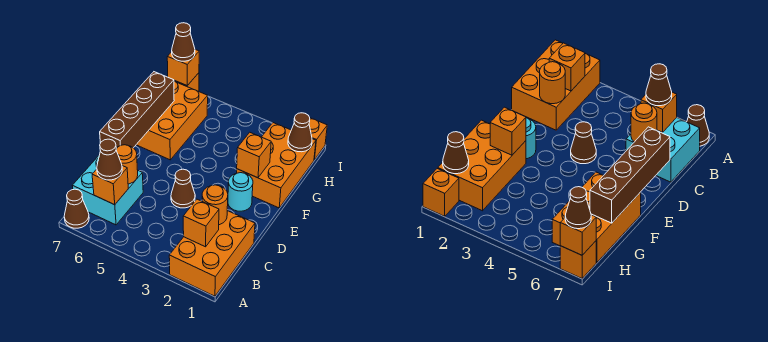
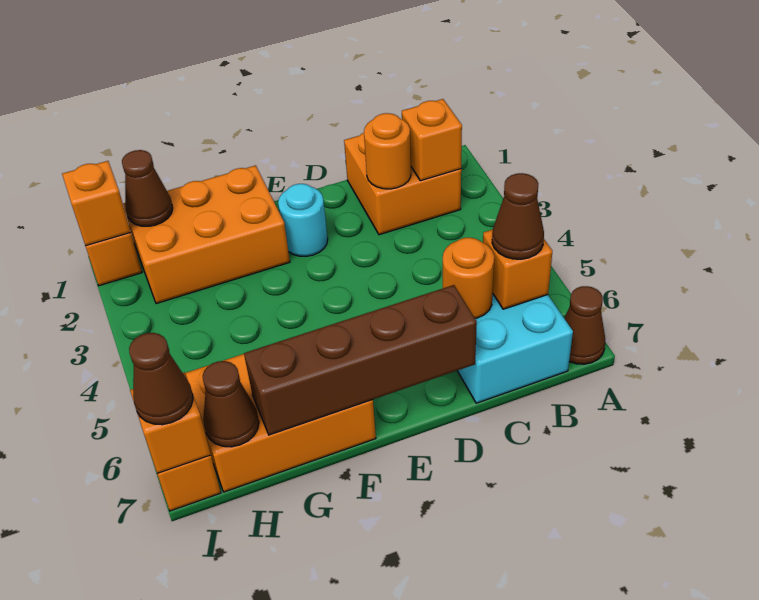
orange brick A1:C2 level 1 -> orange brick B1:C2 level 1
brown cone D4 level 1 -> brown cone H7 level 2
orange brick F2 level 2 -> orange brick I1 level 2

